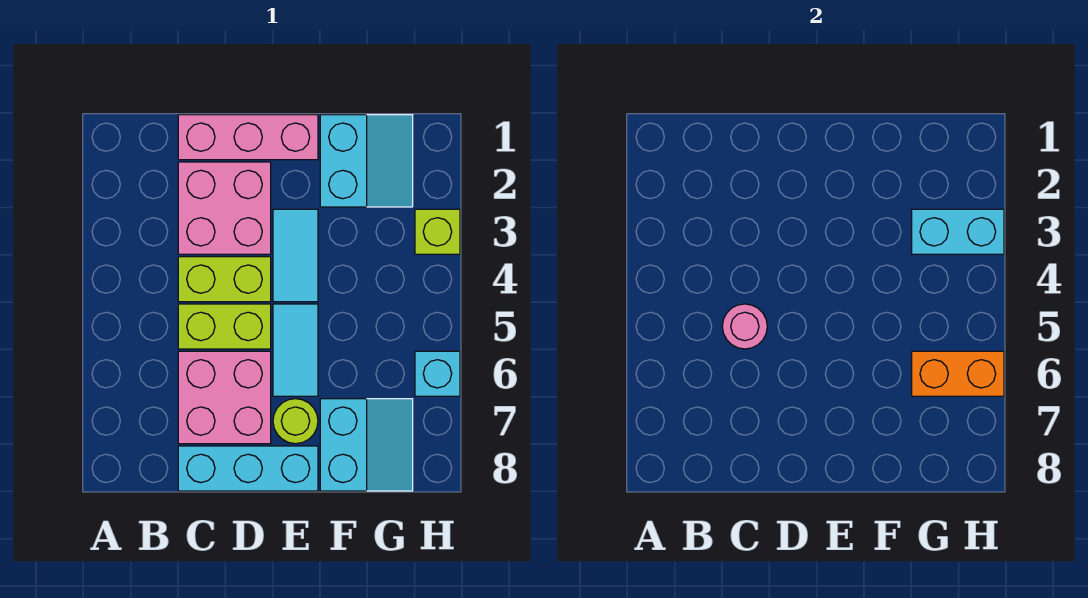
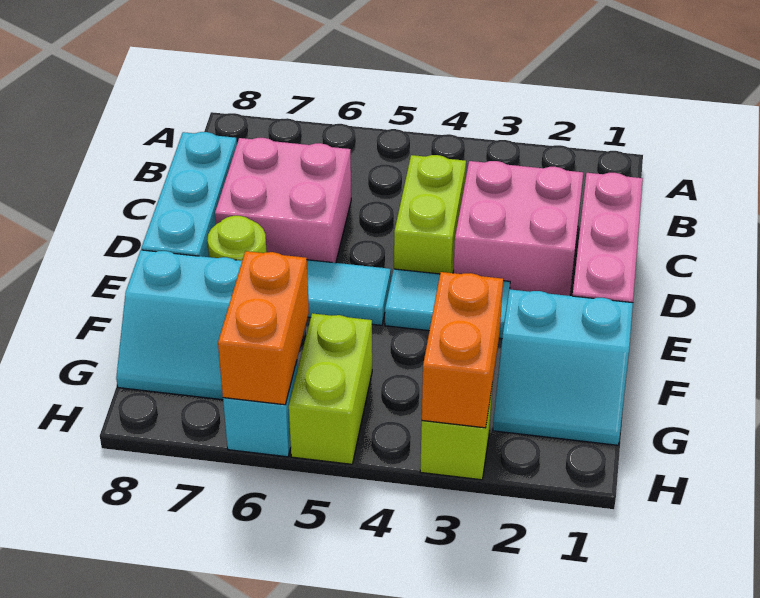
lime brick C5:D5 level 1 -> lime brick G5:H5 level 1
pink round brick C5 level 2 -> none
cyan brick G3:H3 level 2 -> orange brick G3:H3 level 2

